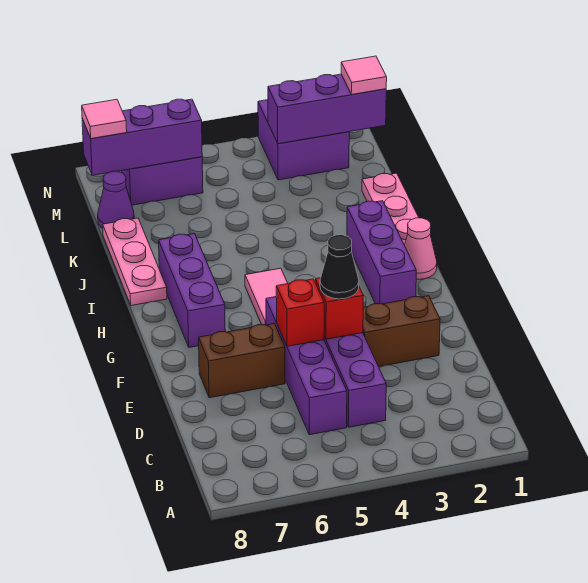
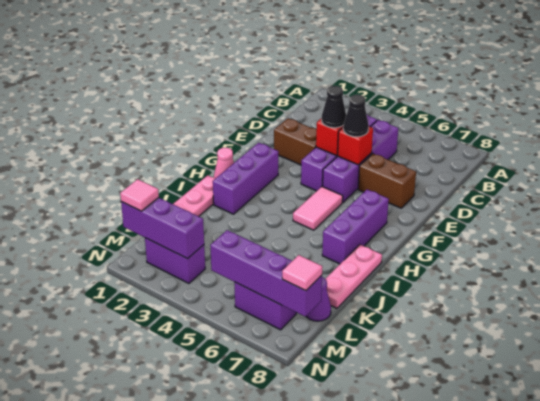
none -> black cone E5 level 3
purple brick M2:N3 level 1 -> purple brick M2:M3 level 1
purple brick M6:M8 level 2 -> purple brick M5:M8 level 2

